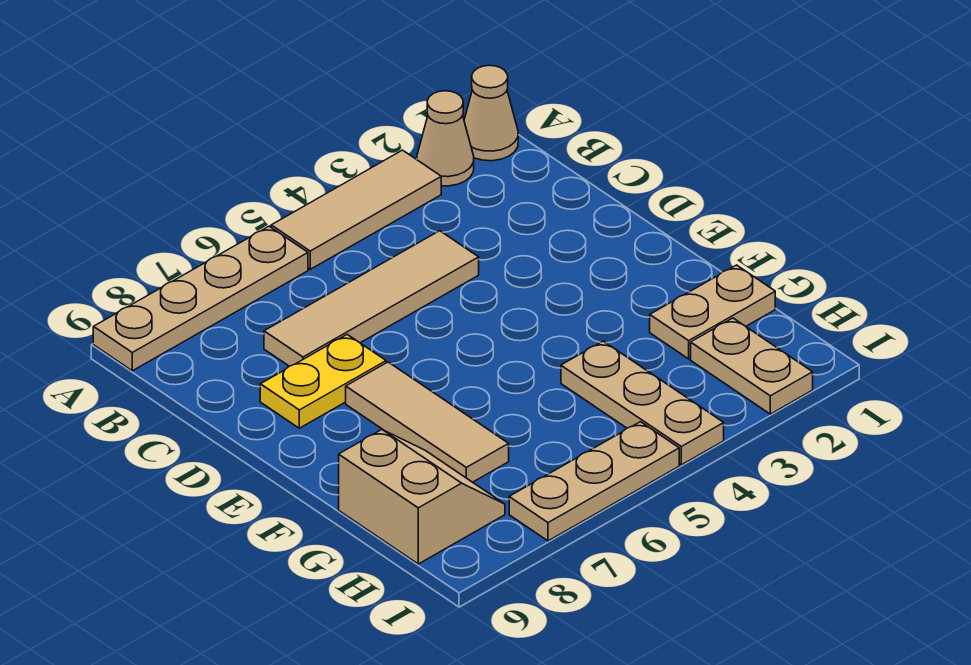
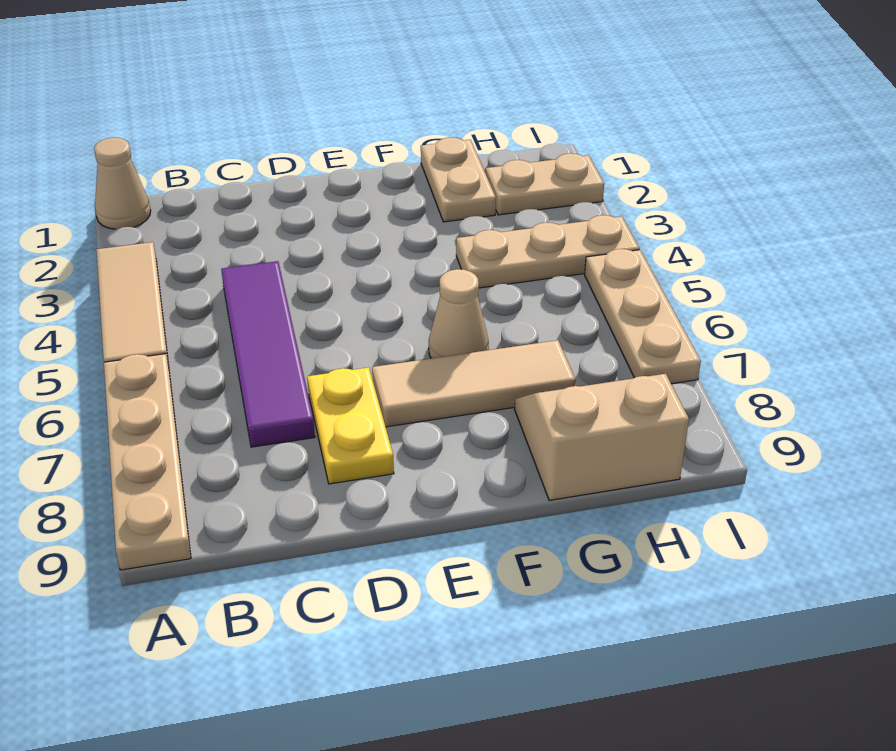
tan cone A2 level 1 -> tan cone F6 level 1
tan tile C4:C7 level 1 -> purple tile C4:C7 level 1

